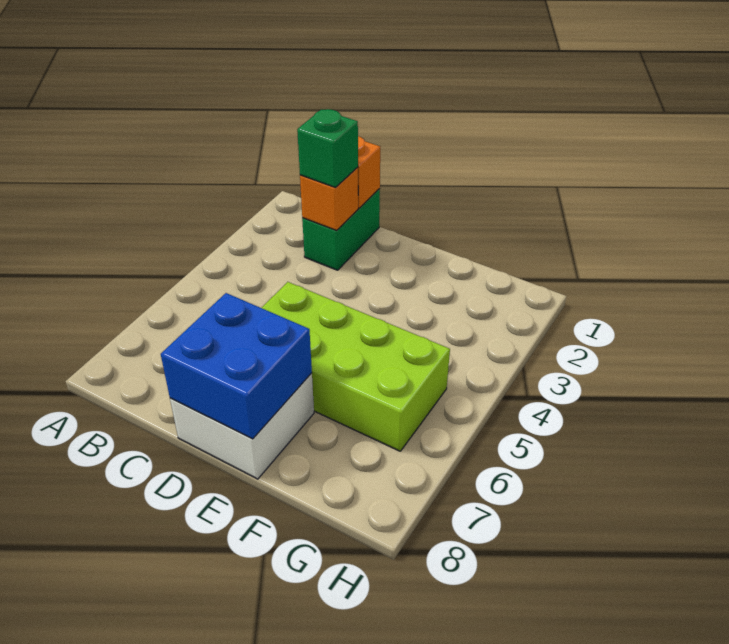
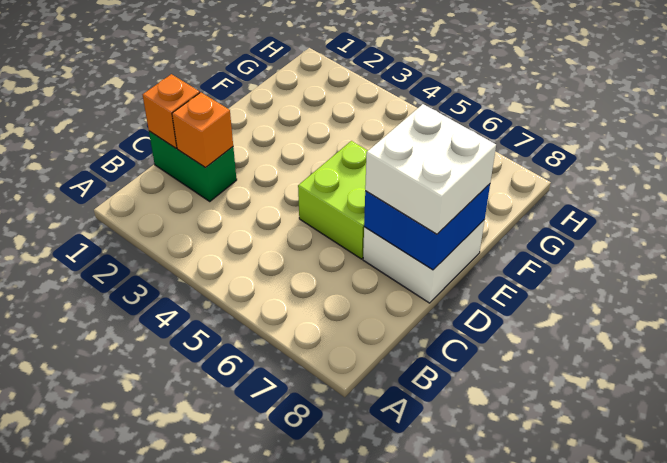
green brick C2 level 3 -> none
lime brick D5:G6 level 1 -> lime brick D5:E6 level 1
none -> white brick D7:E8 level 3

